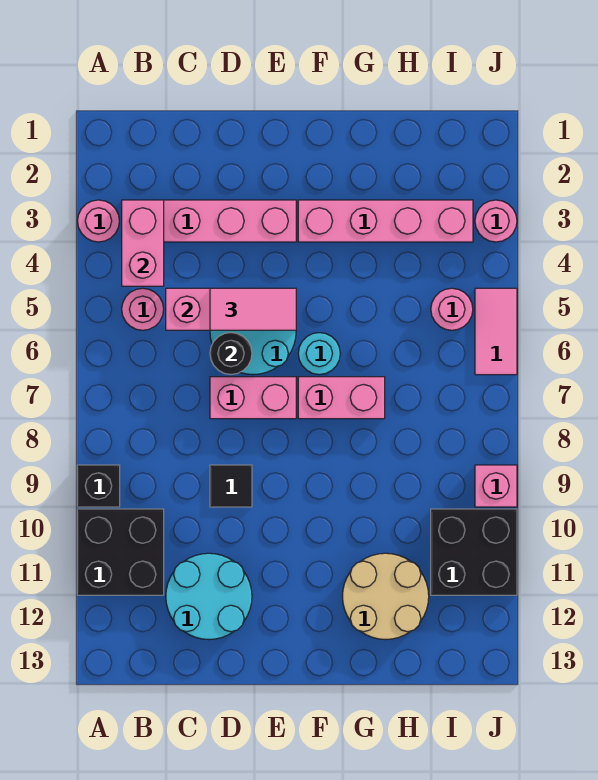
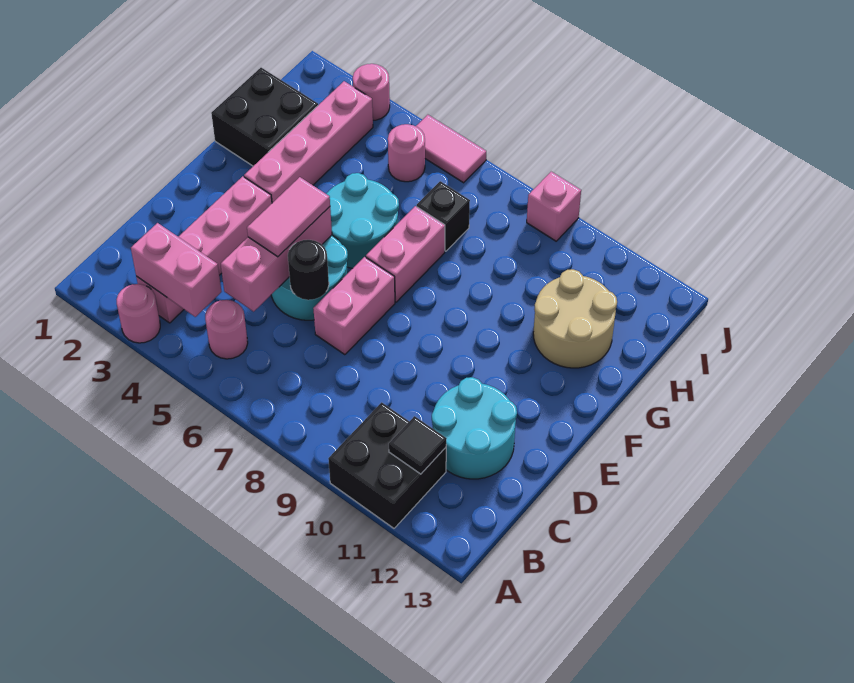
black brick A9 level 1 -> black brick H7 level 1
black tile D9 level 1 -> black tile B11 level 2
cyan round brick F6 level 1 -> cyan round brick F5:G6 level 1
black brick I10:J11 level 1 -> black brick G1:H2 level 1

